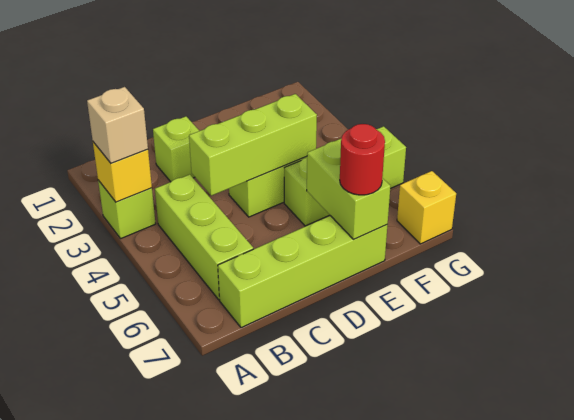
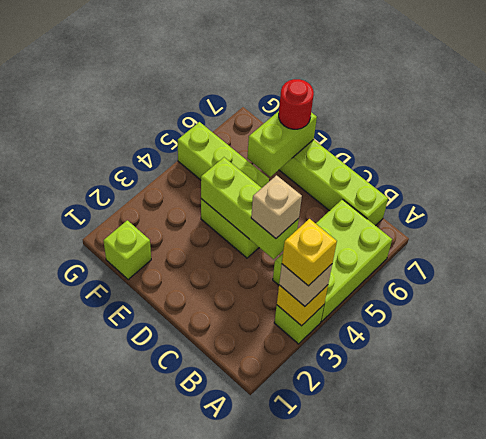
lime brick B4:B6 level 1 -> lime brick A4:B6 level 1
lime brick C2 level 1 -> lime brick F1 level 1
none -> tan brick C4 level 3
yellow brick G7 level 1 -> yellow brick A3 level 4

